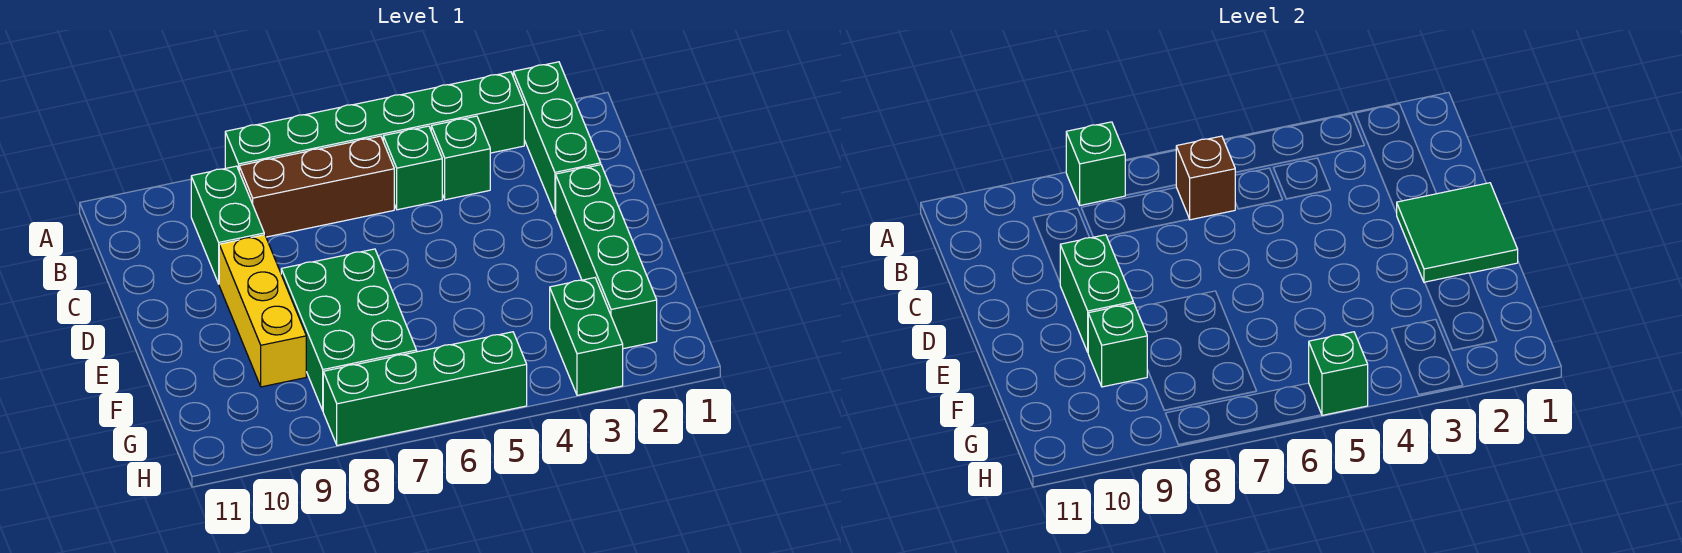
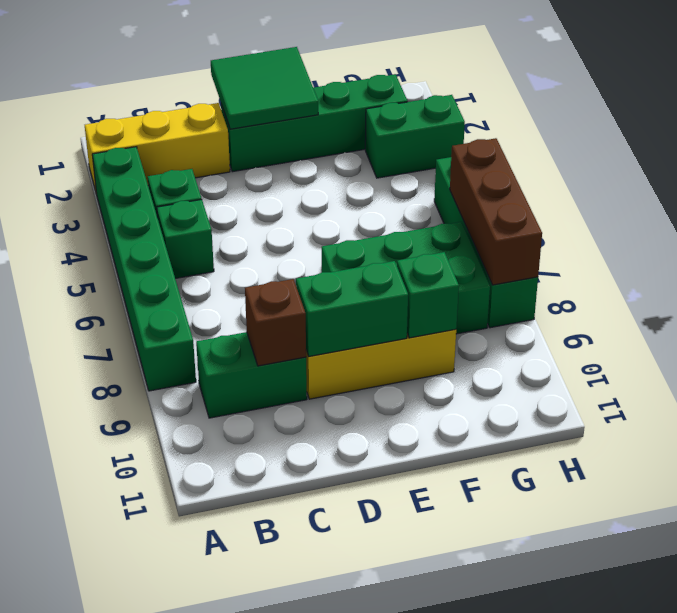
green brick A2:C2 level 1 -> yellow brick A2:C2 level 1
green brick A8 level 2 -> none
brown brick B6:B8 level 1 -> brown brick H6:H8 level 2
brown brick B6 level 2 -> brown brick C9 level 2
green brick H5 level 2 -> none

